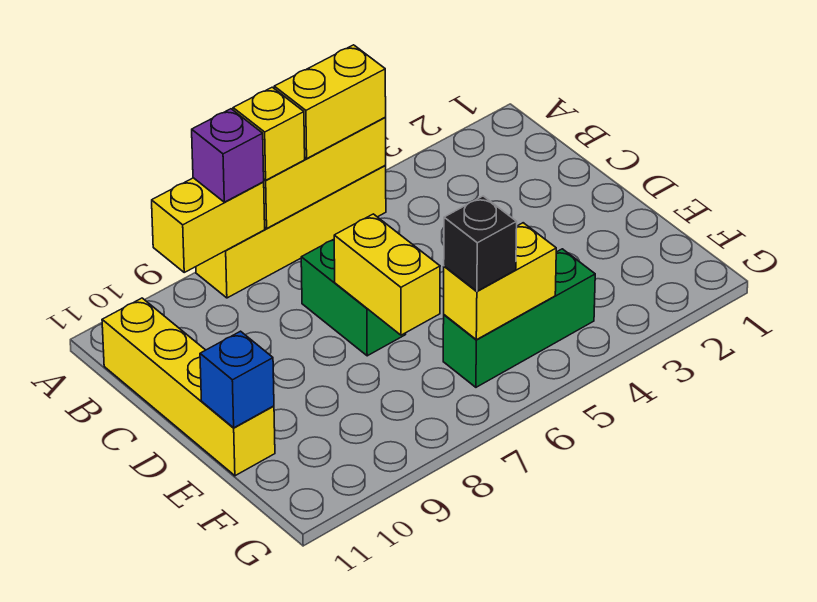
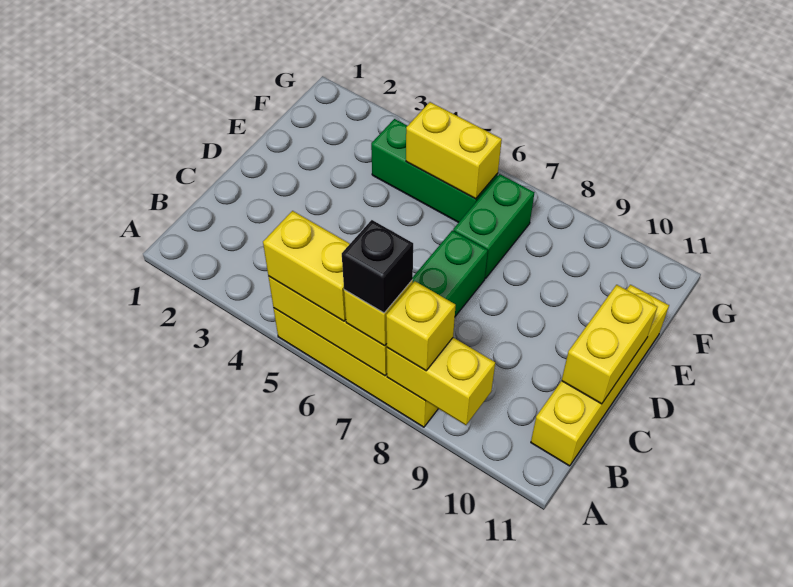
purple brick A8 level 3 -> yellow brick A8 level 3
yellow brick D7:E7 level 2 -> yellow brick C11:D11 level 2
none -> green brick E7:F7 level 1
blue brick E11 level 2 -> none
black brick F6 level 3 -> black brick A7 level 4

